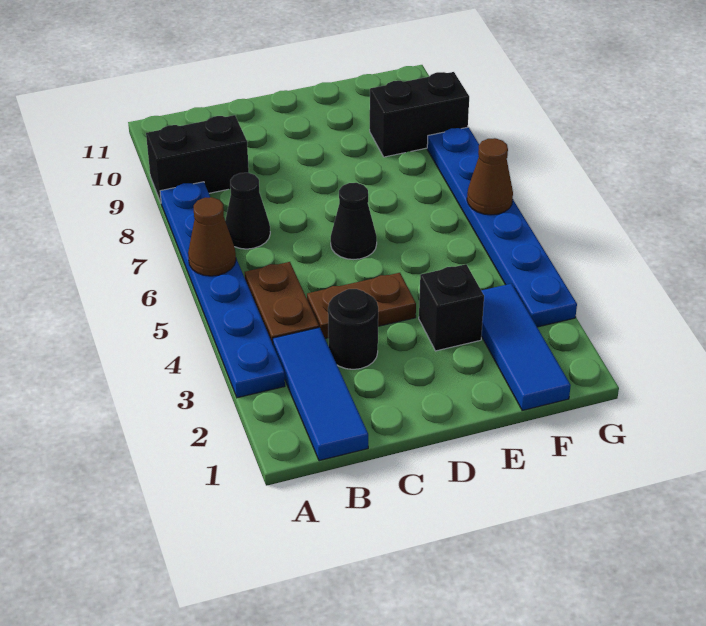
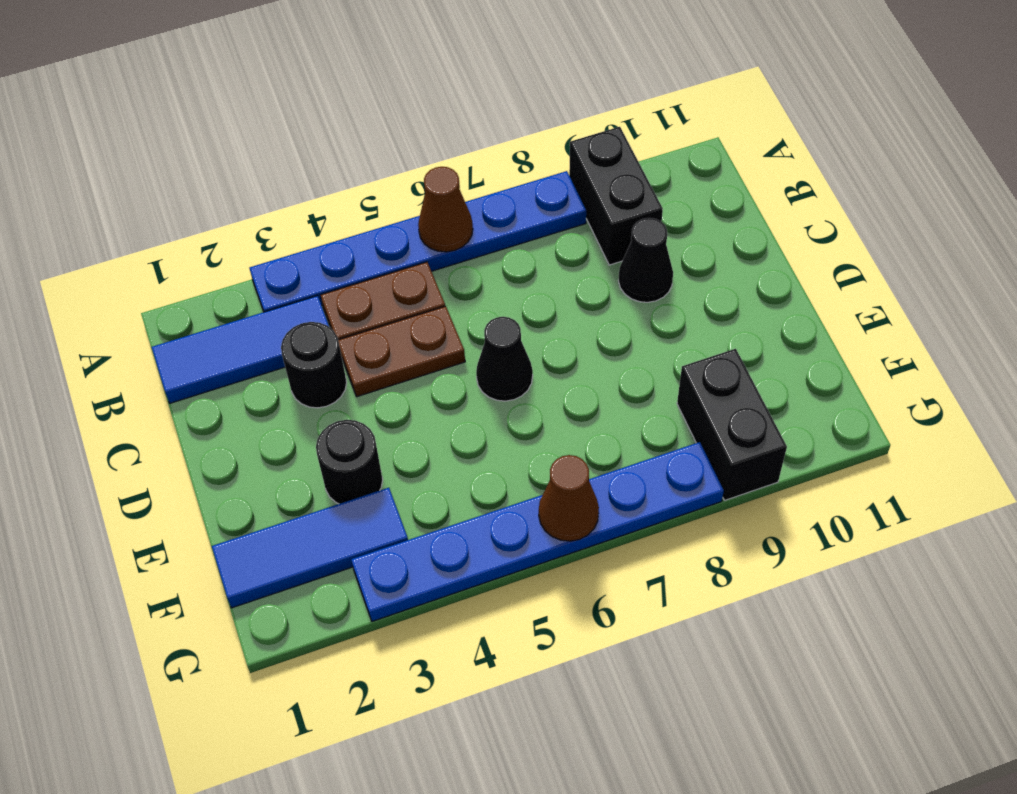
black cone B7 level 1 -> black cone C9 level 1
brown plate C4:D4 level 1 -> brown plate C4:C5 level 1
black brick E3 level 1 -> black round brick E3 level 1

